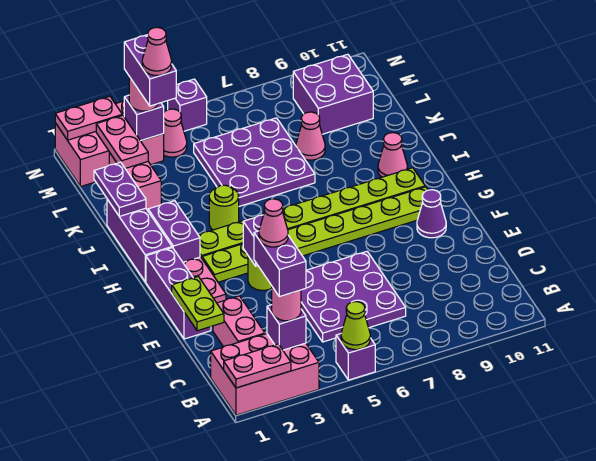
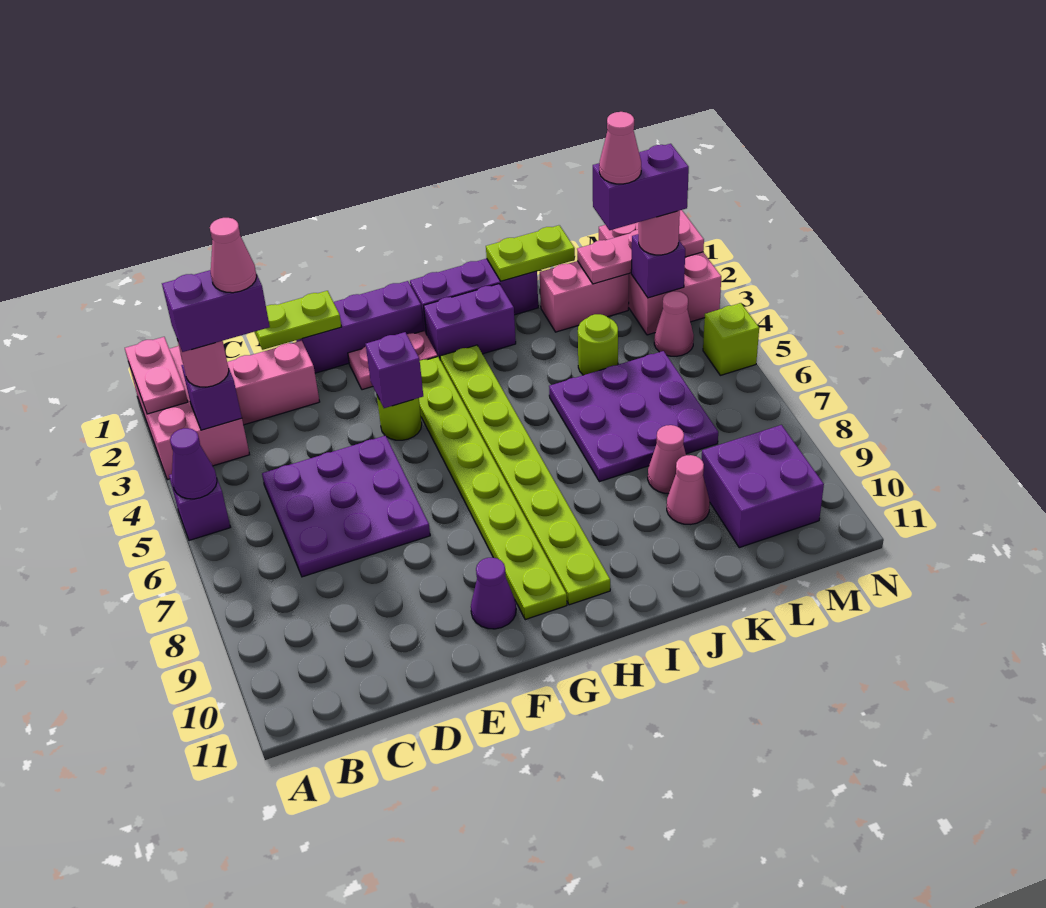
lime cone A5 level 2 -> purple cone A5 level 2
lime round brick I4 level 1 -> lime round brick K4 level 1
pink cone I10 level 1 -> pink cone K9 level 1
purple plate J1:K1 level 2 -> lime plate J1:K1 level 2
purple brick N5 level 1 -> lime brick N5 level 1

